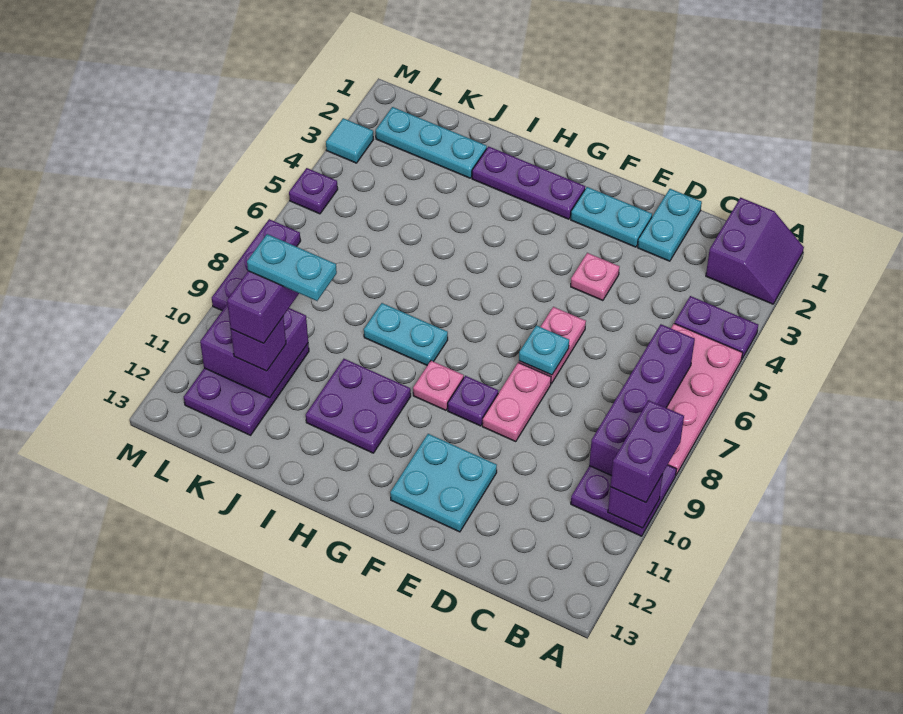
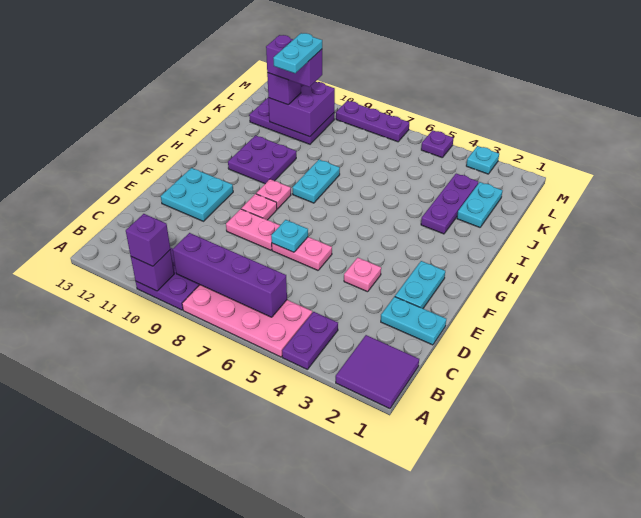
purple slope A1:B2 level 1 top B -> purple tile A1:B2 level 1
purple brick A9:A10 level 3 -> purple brick A10 level 3
purple plate F9 level 1 -> pink plate F9 level 1
purple plate G2:I2 level 1 -> purple plate I3:K3 level 1
cyan plate J2:L2 level 1 -> cyan plate J2:K2 level 1
cyan tile M3 level 1 -> cyan plate M3 level 1

